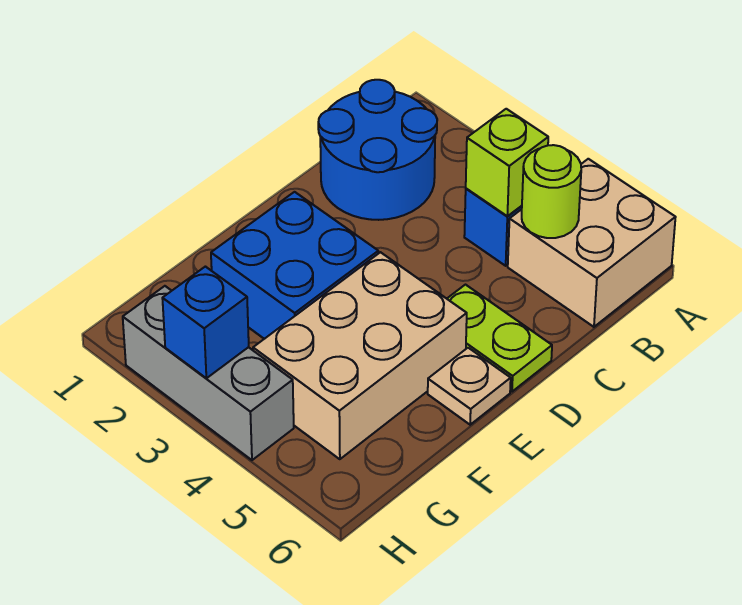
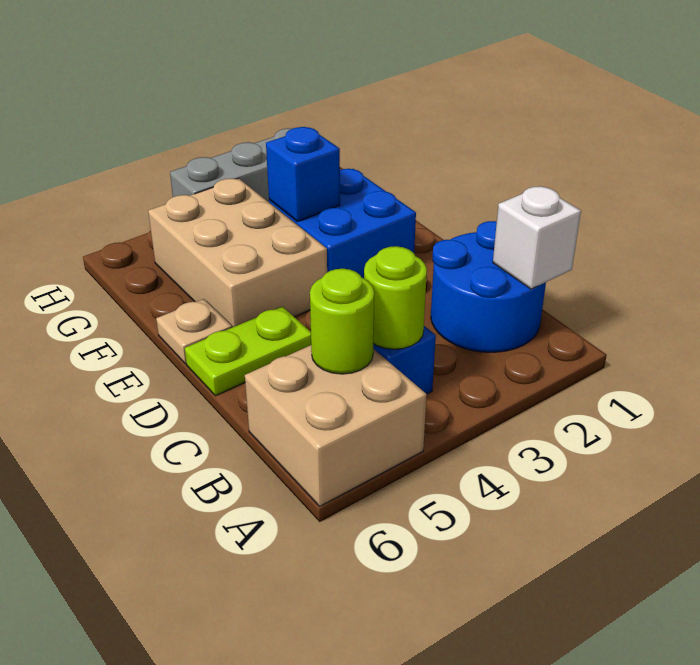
none -> white brick B1 level 2
lime brick B4 level 2 -> lime round brick B4 level 2
blue brick H3 level 2 -> blue brick F3 level 2

